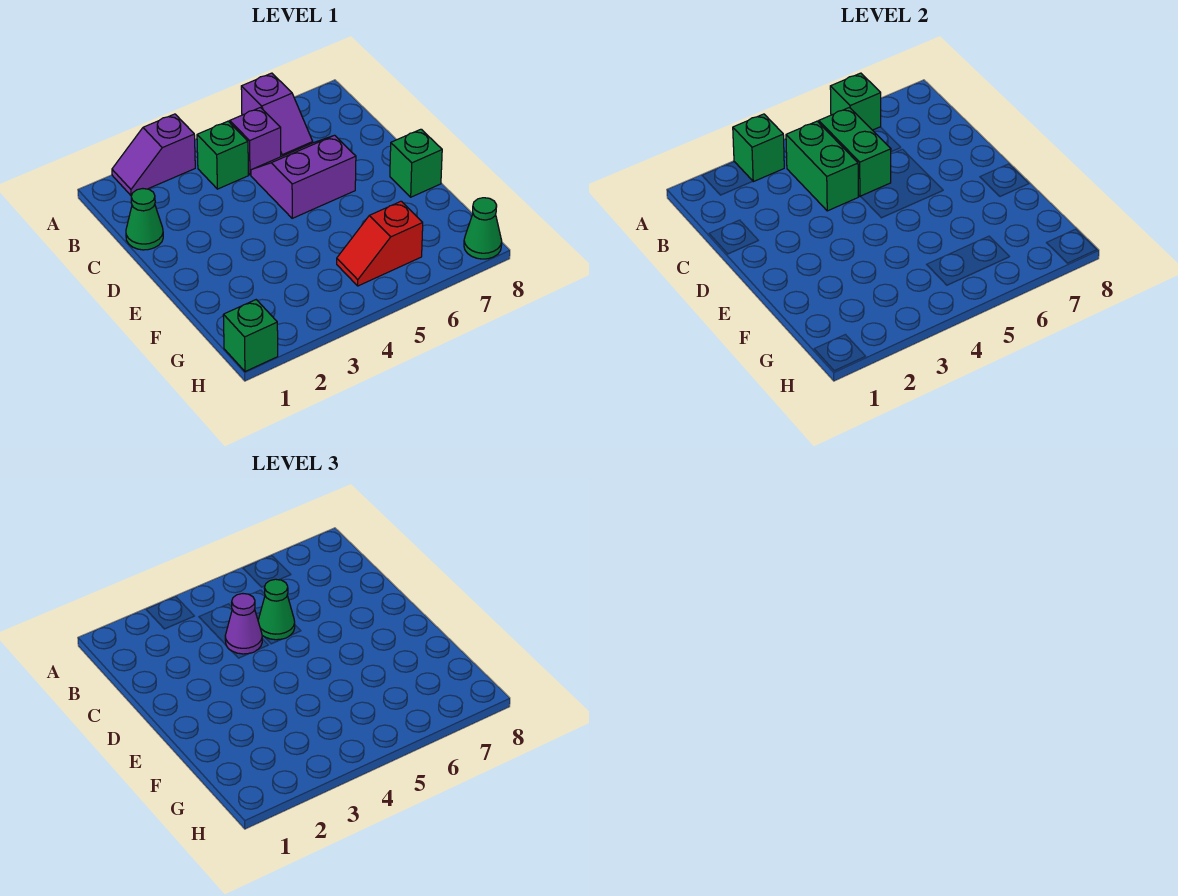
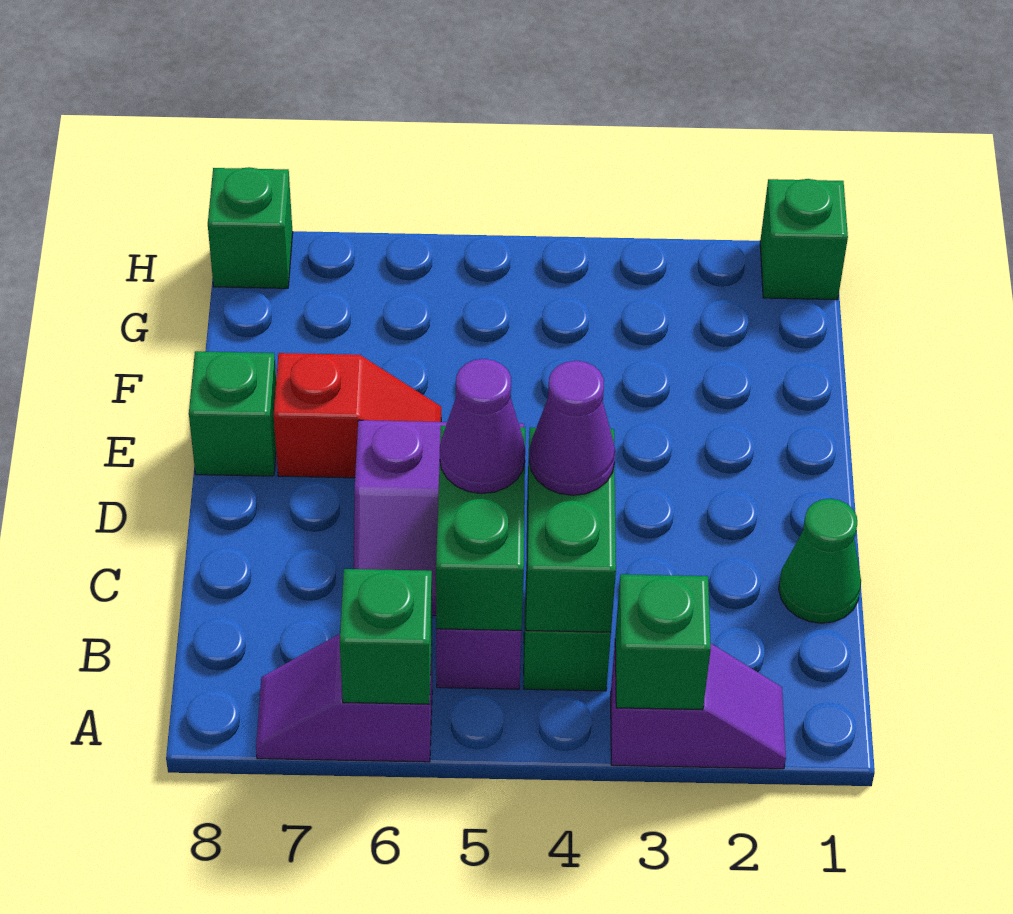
purple slope A6:B6 level 1 top A -> purple slope A6:A7 level 1 top 6
green cone C5 level 3 -> purple cone C5 level 3
red slope G5:G6 level 1 top 6 -> red slope E6:E7 level 1 top 7
green cone H8 level 1 -> green brick H8 level 1

